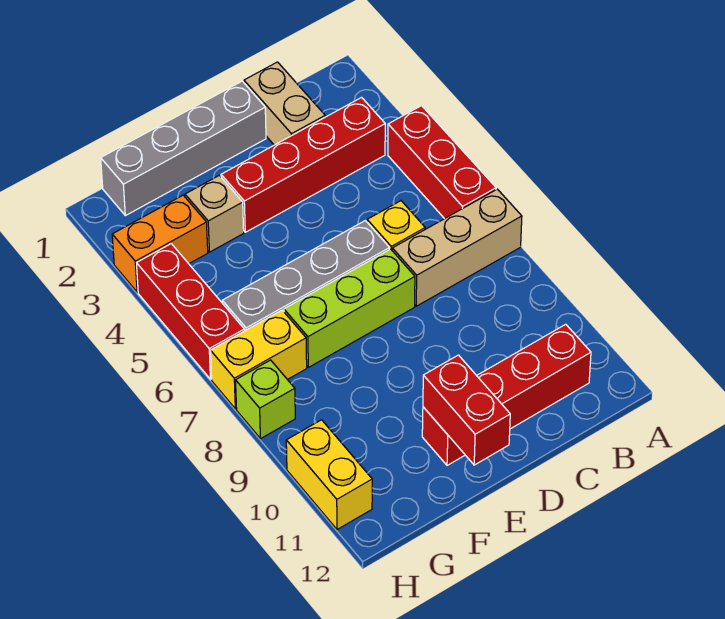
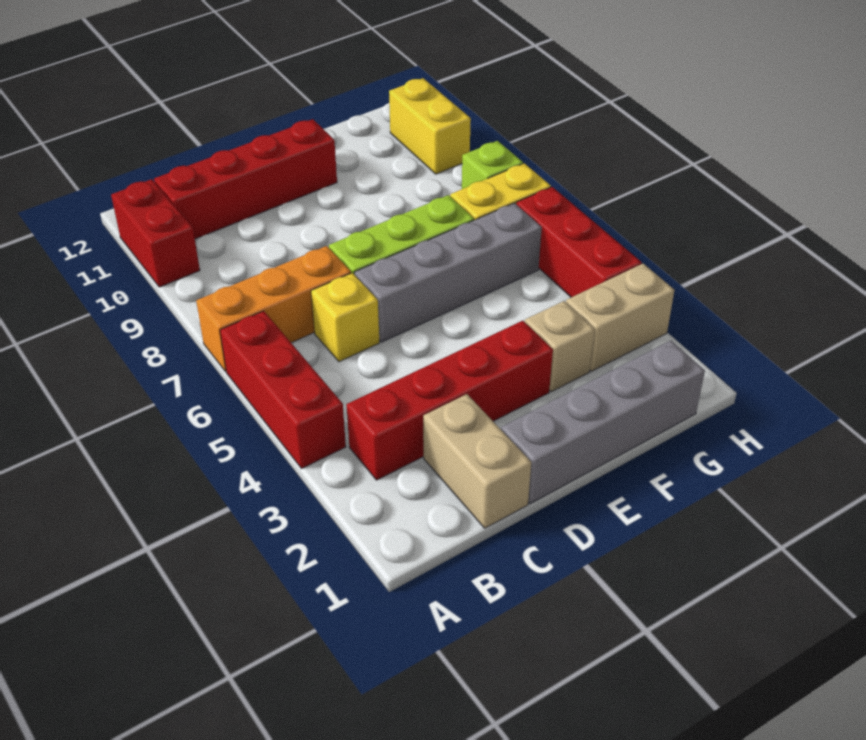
tan brick A7:C7 level 1 -> orange brick A7:C7 level 1
red brick E11:E12 level 2 -> red brick A10:A11 level 1
orange brick G3:H3 level 1 -> tan brick G3:H3 level 1

